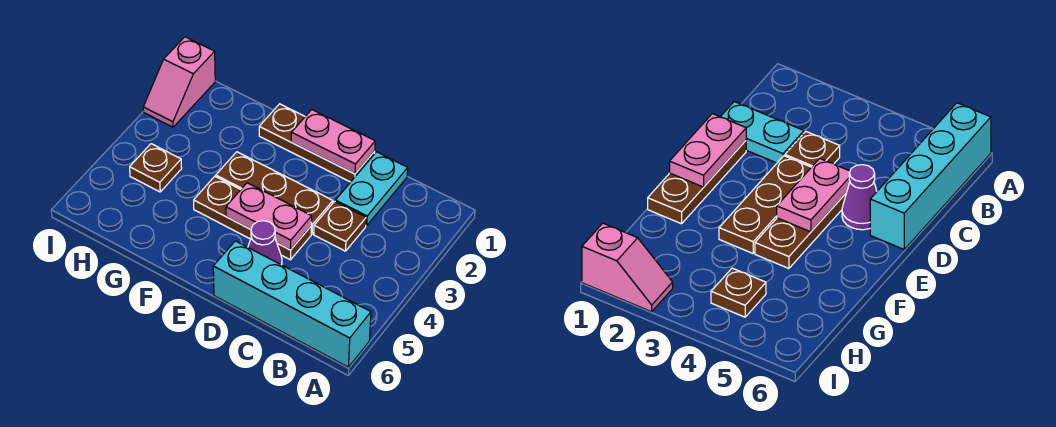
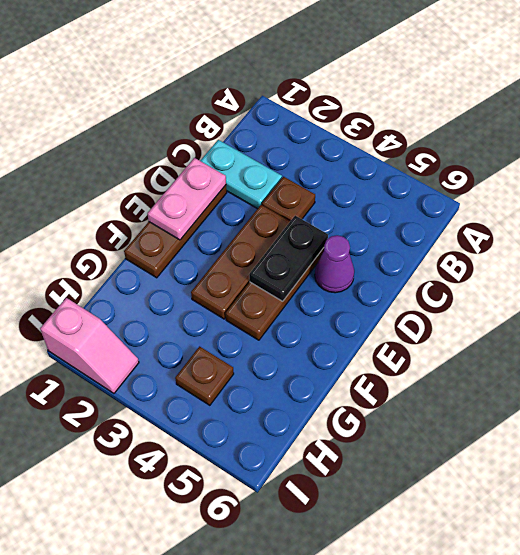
cyan brick A6:D6 level 1 -> none
pink plate D4:E4 level 2 -> black plate D4:E4 level 2

